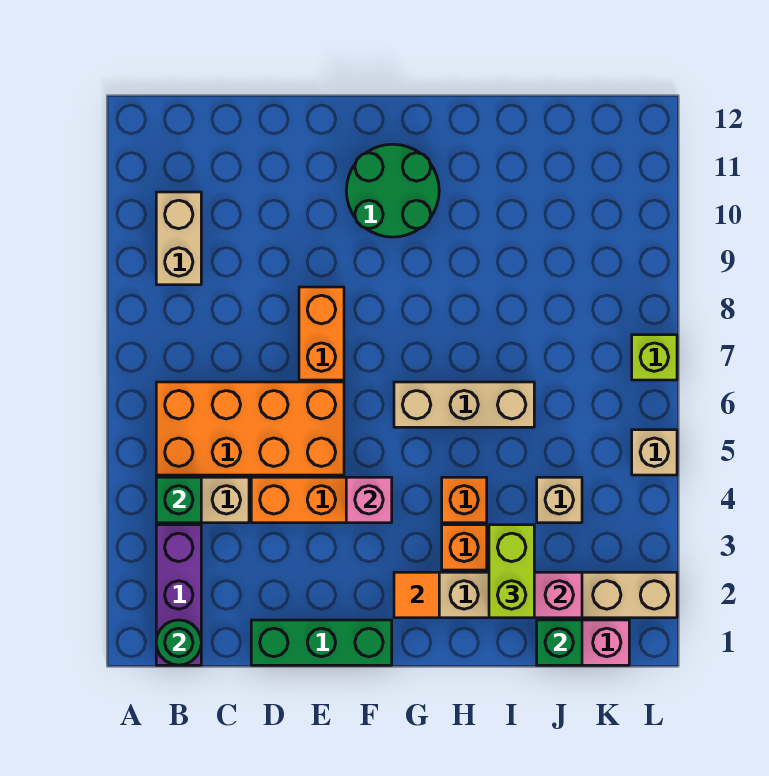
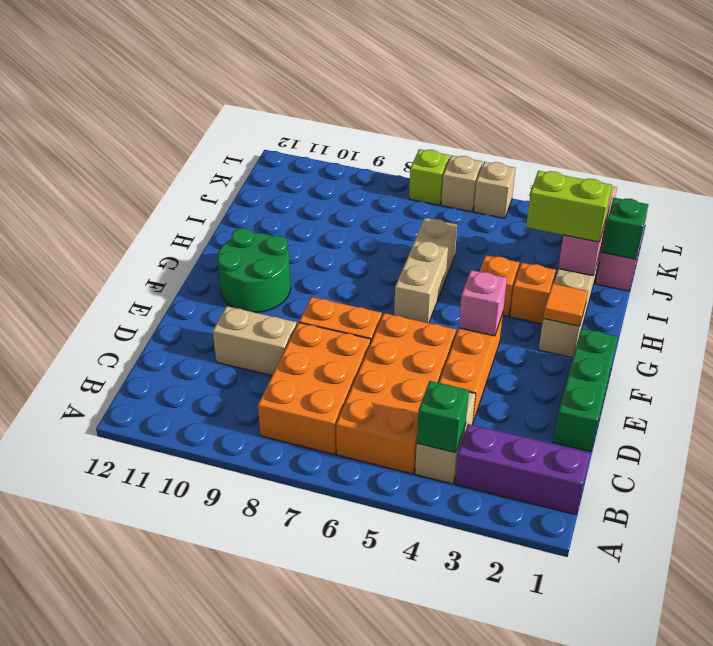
green round brick B1 level 2 -> none
none -> orange brick B7:D8 level 1
tan brick B9:B10 level 1 -> tan brick D9:D10 level 1
tan brick J4 level 1 -> tan brick L6 level 1

